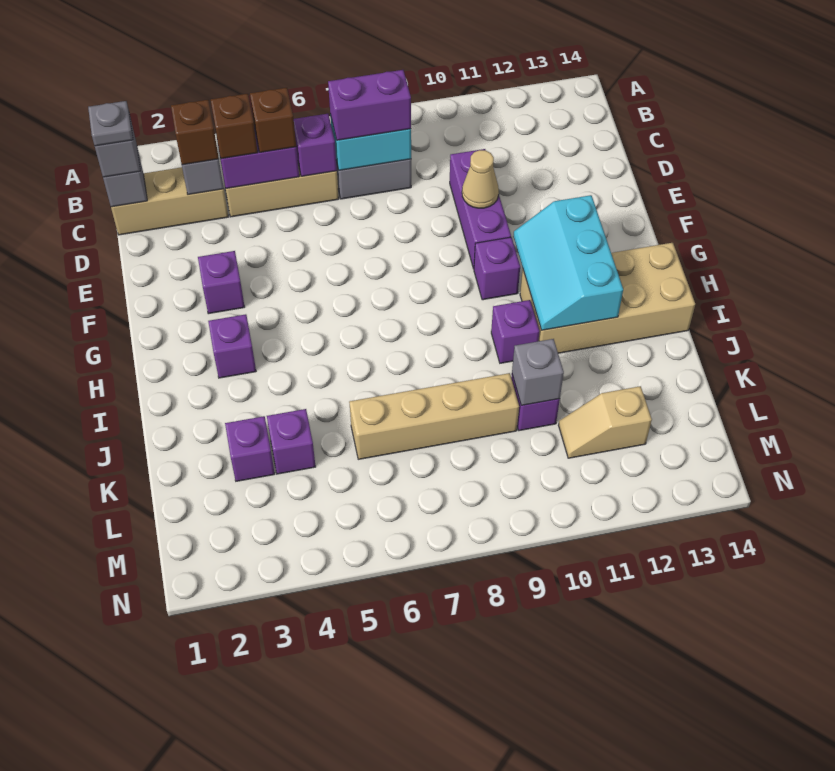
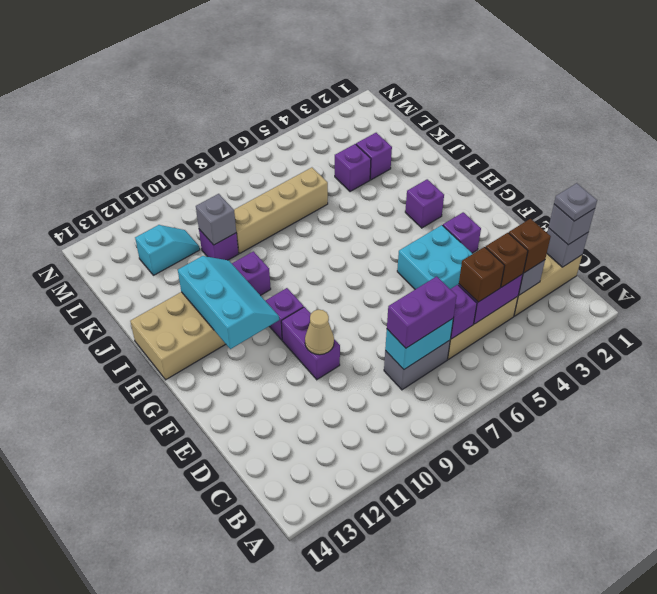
purple brick D10:F10 level 1 -> purple brick E10:F10 level 1
none -> cyan brick E4:F5 level 1
tan slope L11:L12 level 1 top 12 -> cyan slope L11:L12 level 1 top 12

